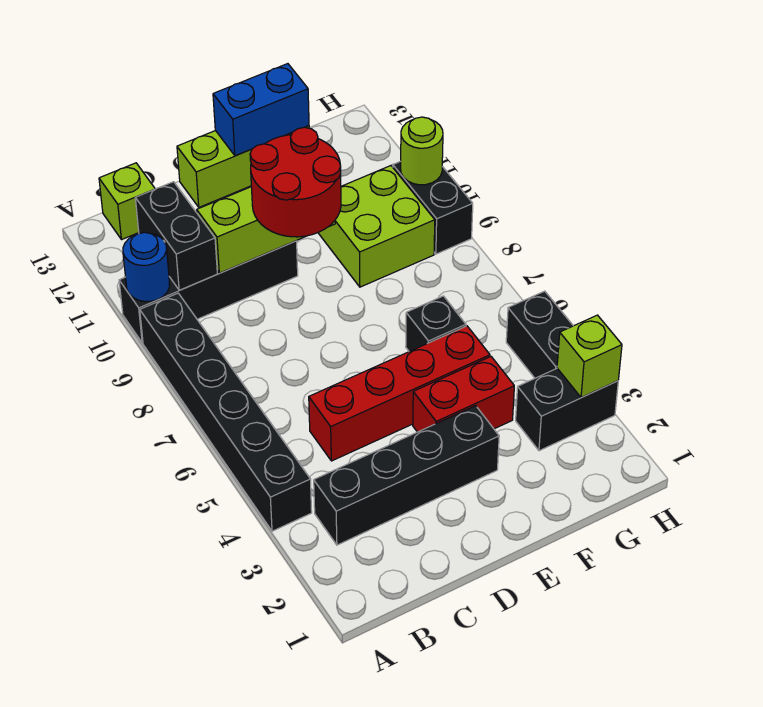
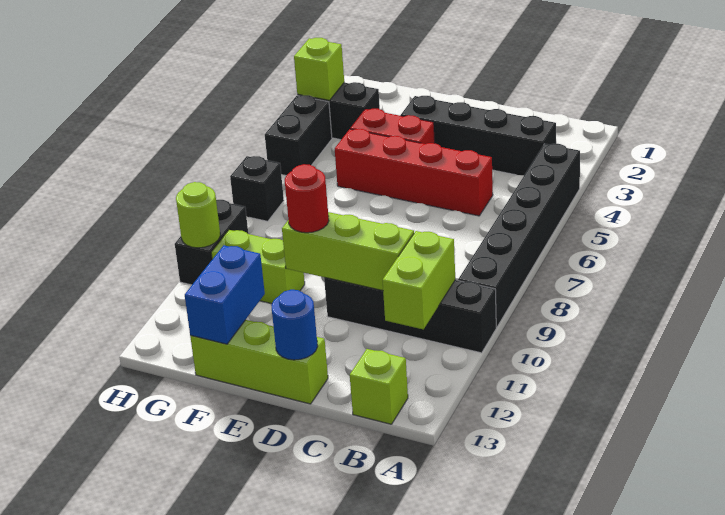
blue round brick A10 level 2 -> blue round brick D13 level 2
black brick B10:B11 level 2 -> lime brick B10:B11 level 2
red round brick D9:E10 level 3 -> red round brick E10 level 3
blue brick E13:F13 level 2 -> blue brick F12:F13 level 2
black brick F6 level 1 -> black brick H7 level 1
lime brick F9:G10 level 1 -> lime brick F10:G10 level 1

